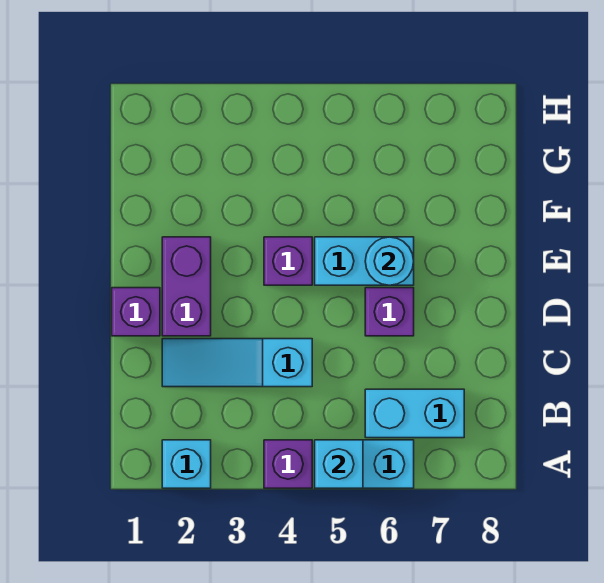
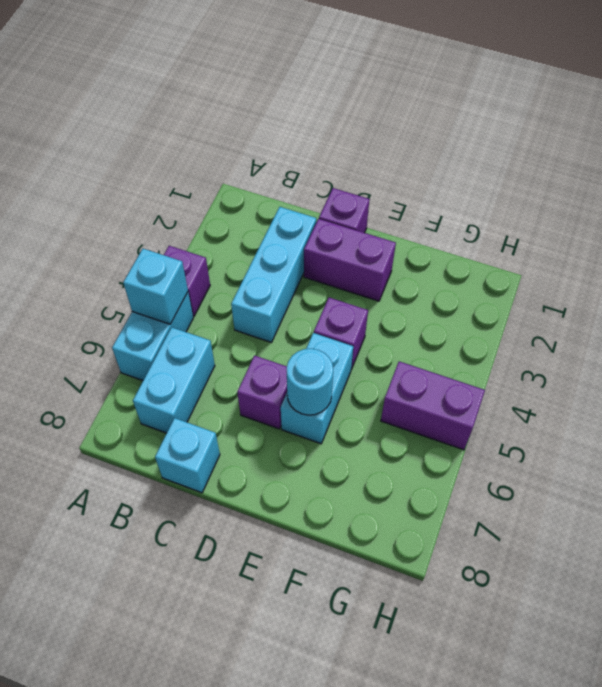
cyan brick A2 level 1 -> cyan brick C8 level 1
cyan slope C2:C4 level 1 top 4 -> cyan brick C2:C4 level 1
none -> purple brick G5:H5 level 1

